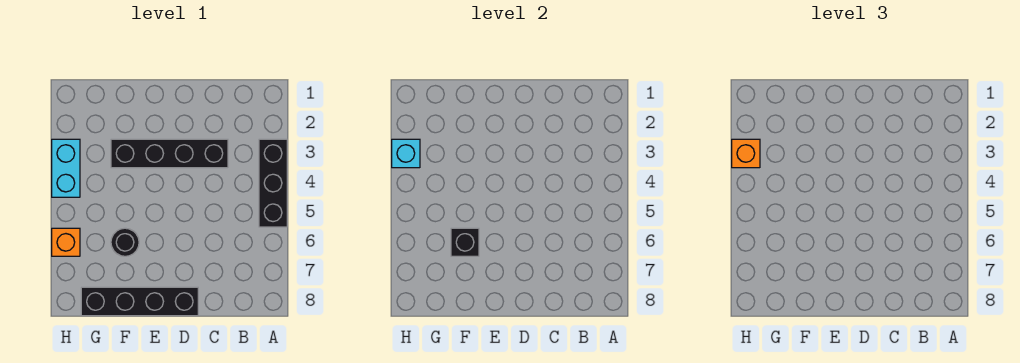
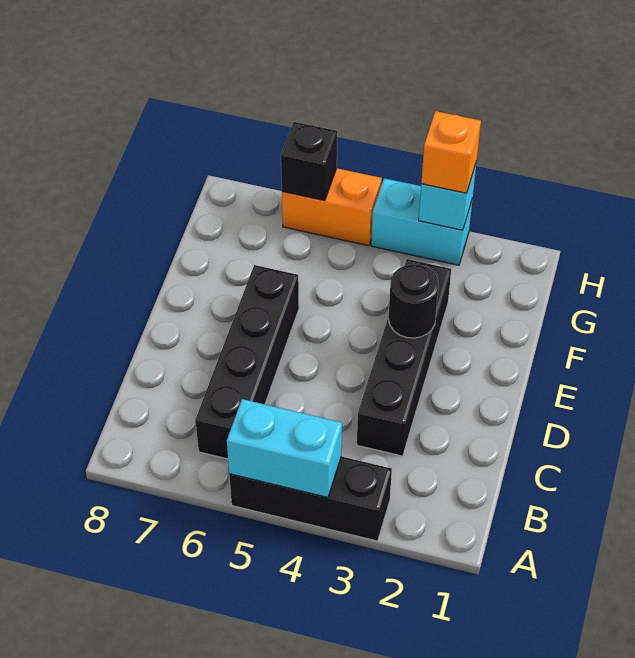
none -> cyan brick A4:A5 level 2
black brick D8:G8 level 1 -> black brick B6:E6 level 1
black round brick F6 level 1 -> black round brick E3 level 2
black brick F6 level 2 -> black brick H6 level 2
orange brick H6 level 1 -> orange brick H5:H6 level 1

